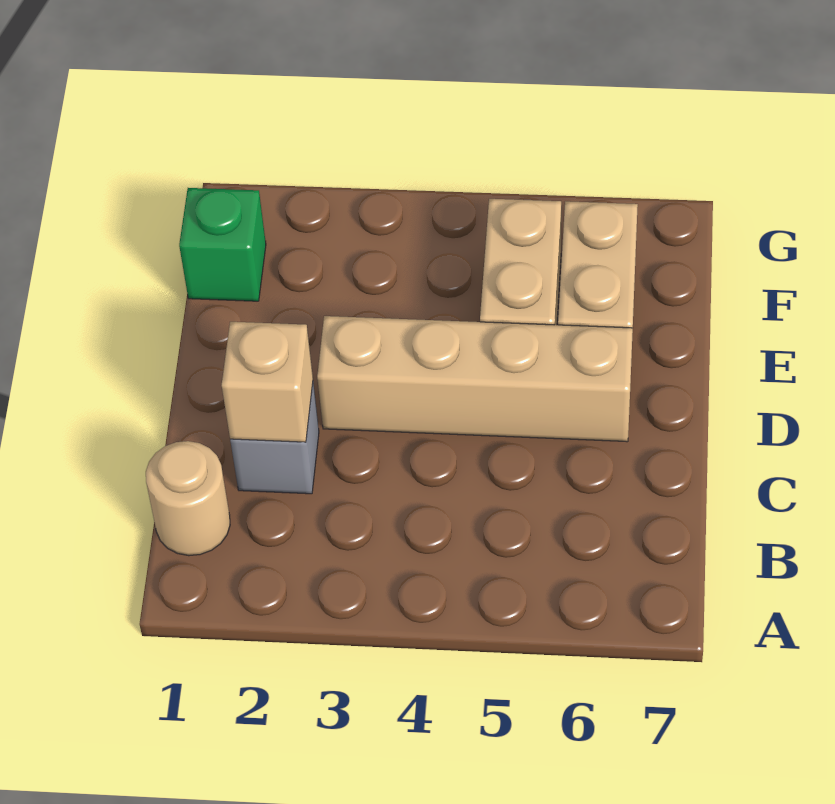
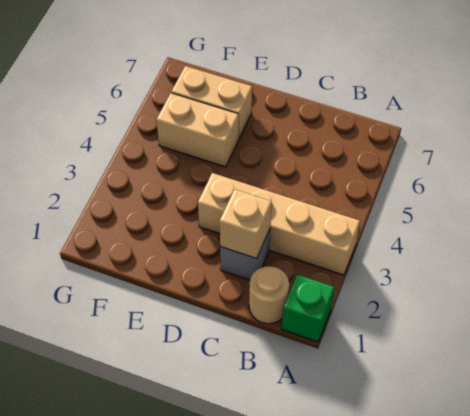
tan brick D3:D6 level 1 -> tan brick A3:D3 level 1
green brick F1 level 1 -> green brick A1 level 1

